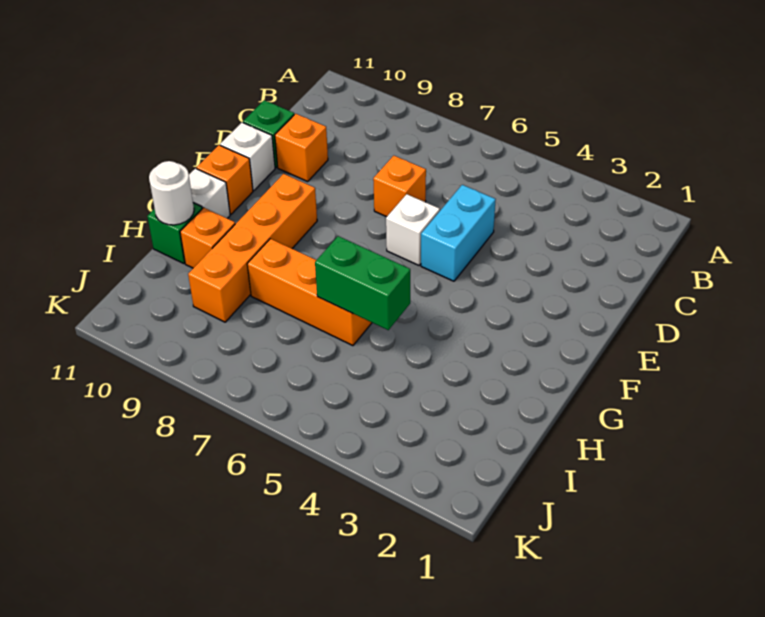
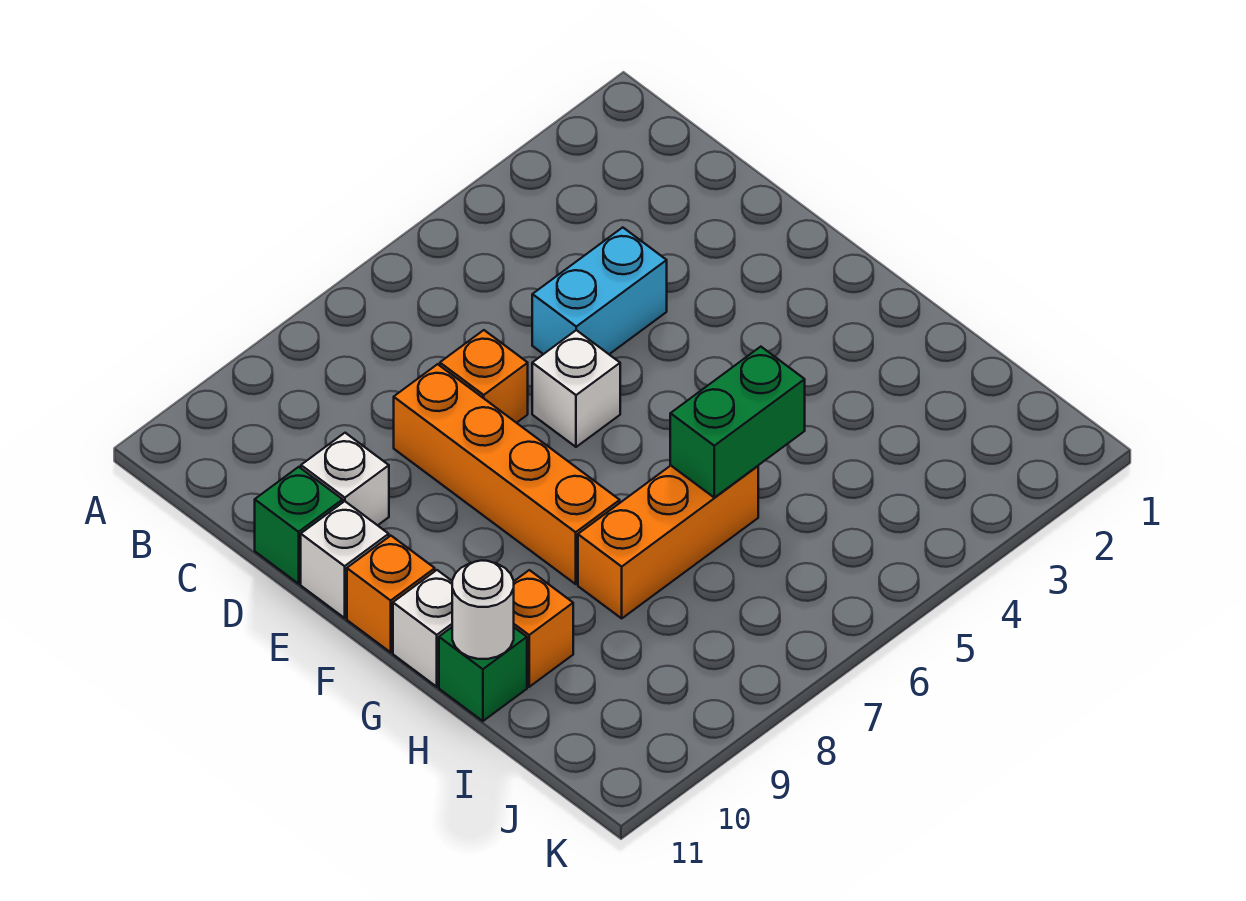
cyan brick D5:E5 level 1 -> cyan brick D4:D5 level 1
orange brick D10 level 1 -> white brick D10 level 1
orange brick F9:I9 level 1 -> orange brick D8:G8 level 1

